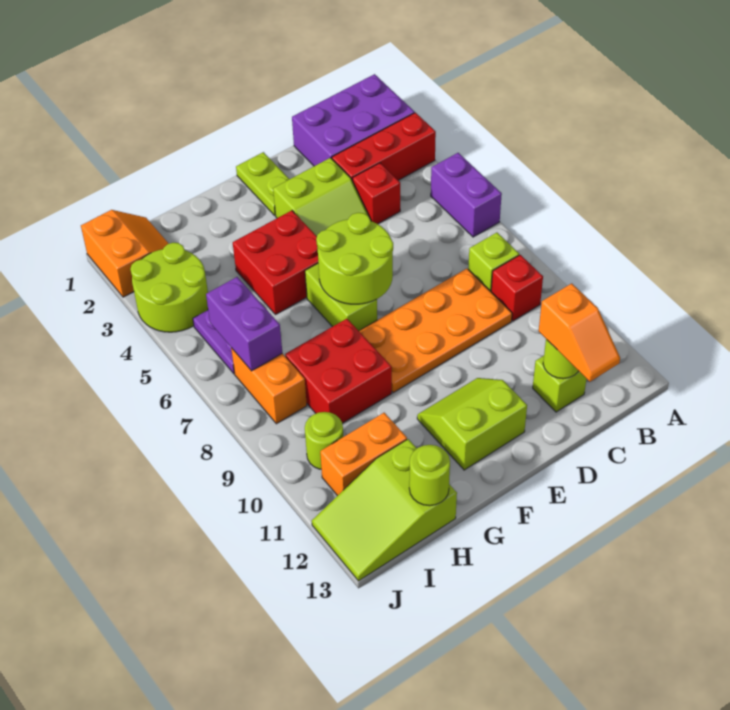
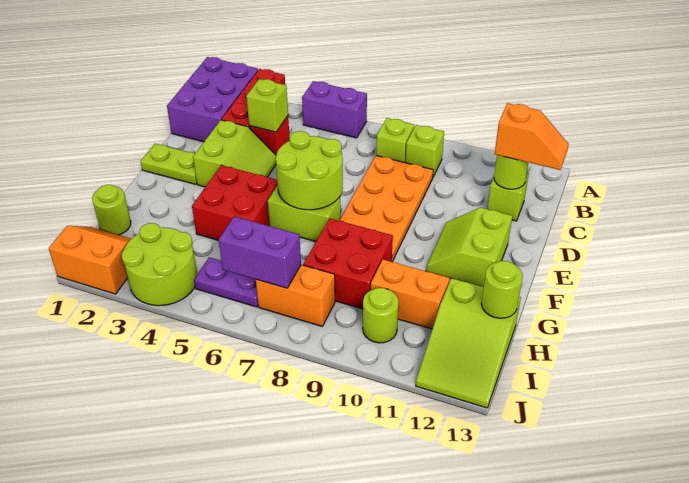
red brick B9 level 1 -> lime brick B9 level 1
none -> lime brick C4 level 2
none -> lime round brick H1 level 1
orange brick H11:I11 level 1 -> orange brick H10:H11 level 1

